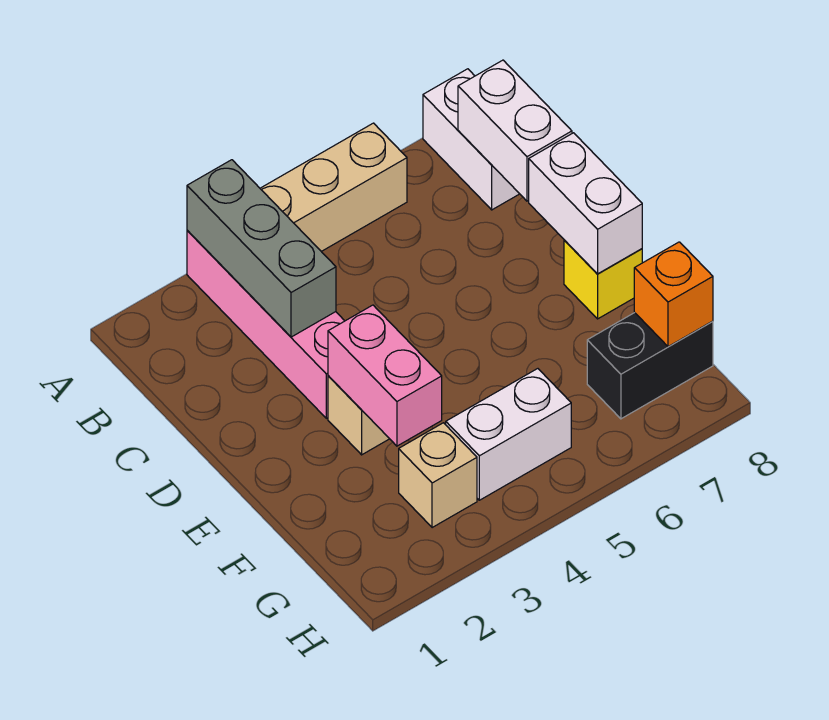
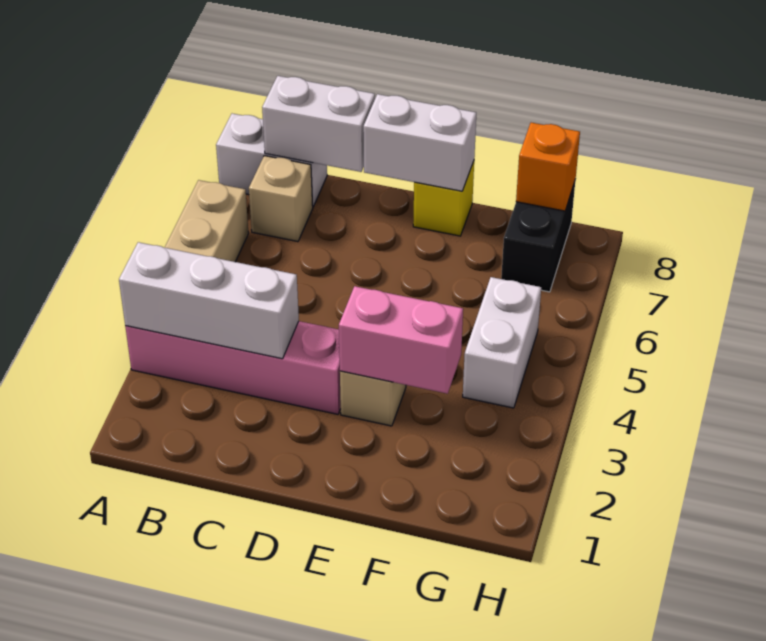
grey brick A3:C3 level 2 -> white brick A3:C3 level 2
tan brick G3 level 1 -> tan brick B7 level 1

